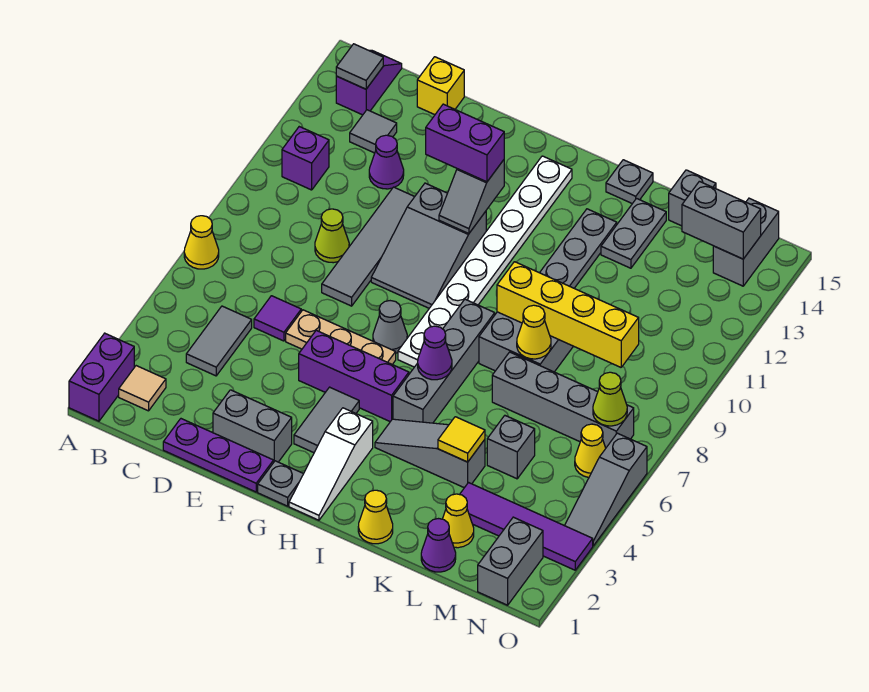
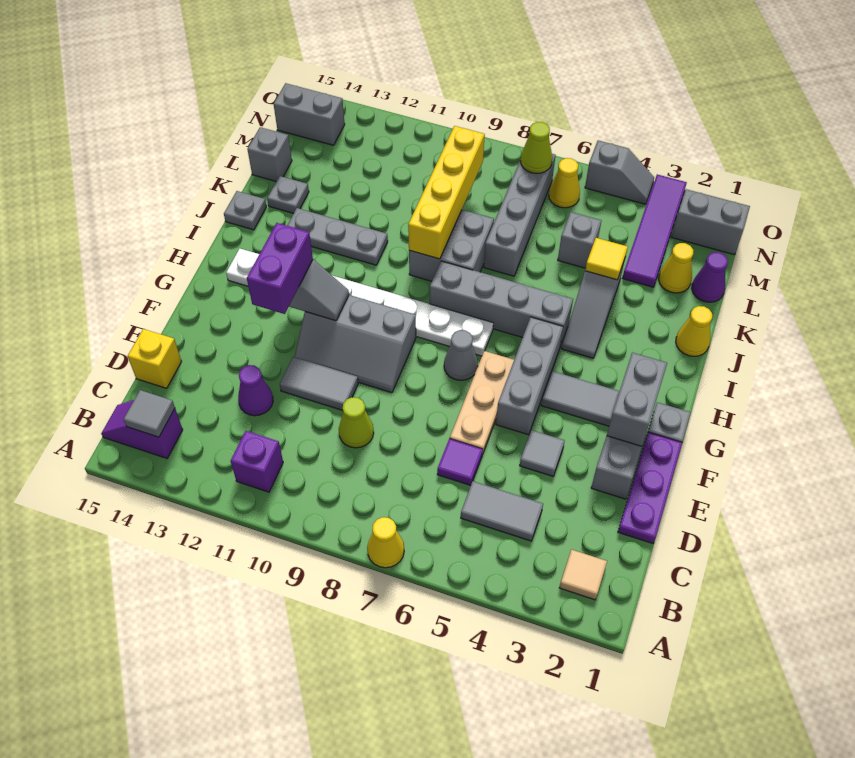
purple brick A1:A2 level 1 -> none
grey tile C13 level 1 -> grey tile E4 level 1
grey tile E8:E11 level 1 -> grey tile E10:E11 level 1
purple brick F5:H5 level 1 -> grey brick F5:H5 level 1
grey slope F9:G11 level 1 top 11 -> grey slope F9:G11 level 1 top G
white slope H1:H3 level 1 top 3 -> none
purple cone I6 level 2 -> none
yellow cone K8 level 2 -> none
grey plate K13:K14 level 1 -> grey plate K14 level 1
grey brick M14:N14 level 2 -> grey brick F2:G2 level 2
grey slope O4:O6 level 1 top 6 -> grey slope O4:O5 level 1 top 5

